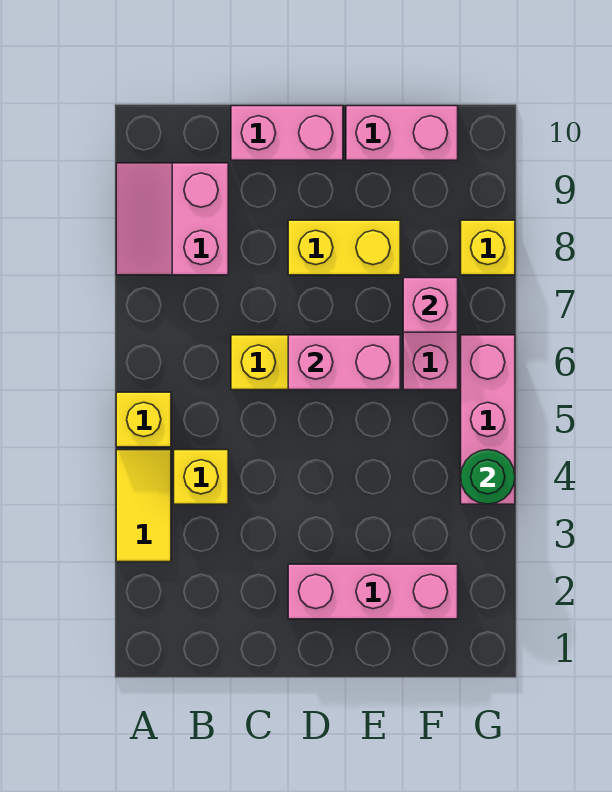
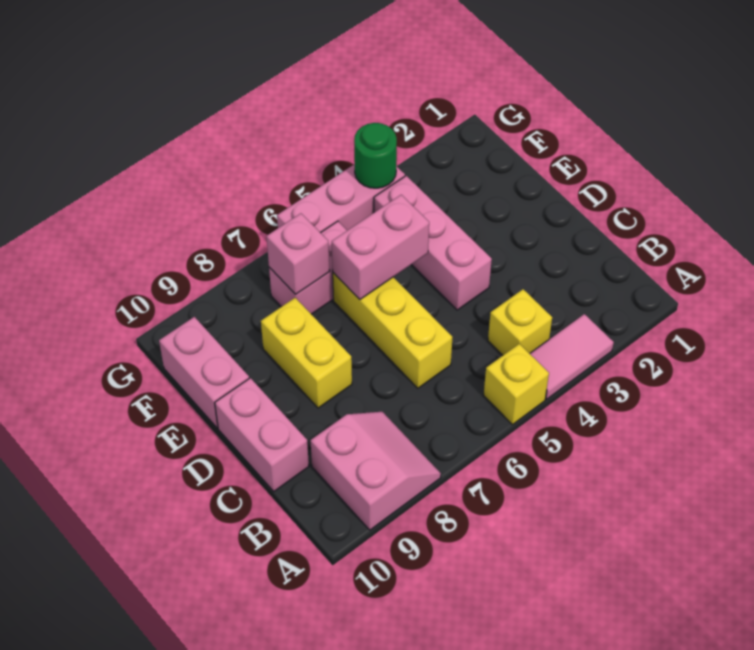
yellow tile A3:A4 level 1 -> pink tile A3:A4 level 1
pink slope A8:B9 level 1 top B -> pink slope A8:B9 level 1 top 9
pink brick D2:F2 level 1 -> pink brick D4:F4 level 1
pink brick D6:E6 level 2 -> pink brick E5:E6 level 2
yellow brick G8 level 1 -> none

